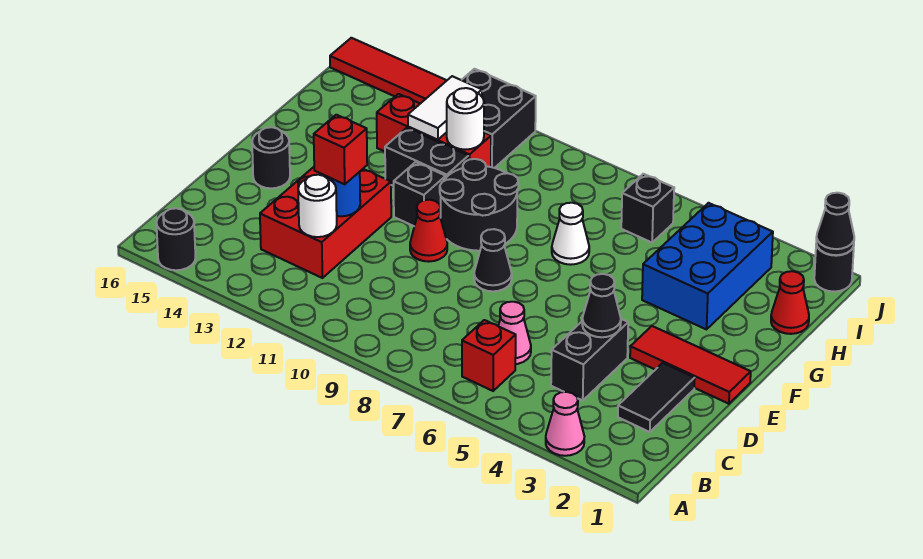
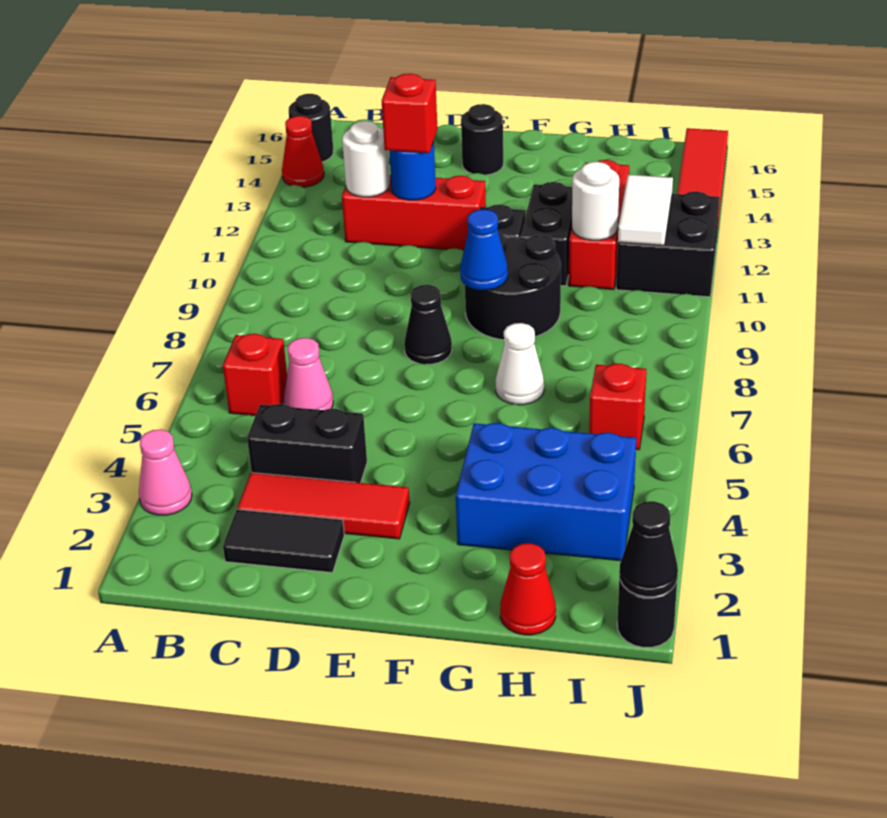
red brick C12:E13 level 1 -> red brick C12:E12 level 1
black cone D4 level 2 -> none
red tile E1:E3 level 1 -> red tile C3:E3 level 1
red cone E10 level 1 -> red cone A14 level 1
none -> blue cone F9 level 2
white tile H12:I12 level 2 -> white tile I11:I12 level 2
black brick I6 level 1 -> red brick I6 level 1

